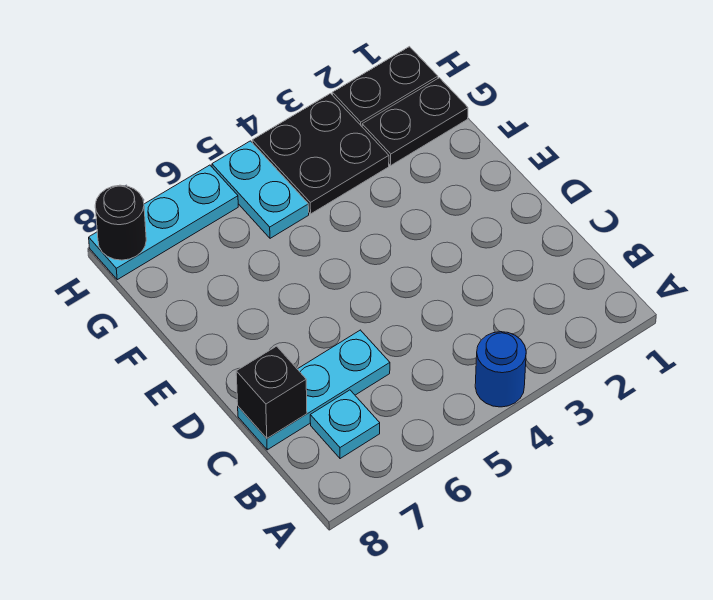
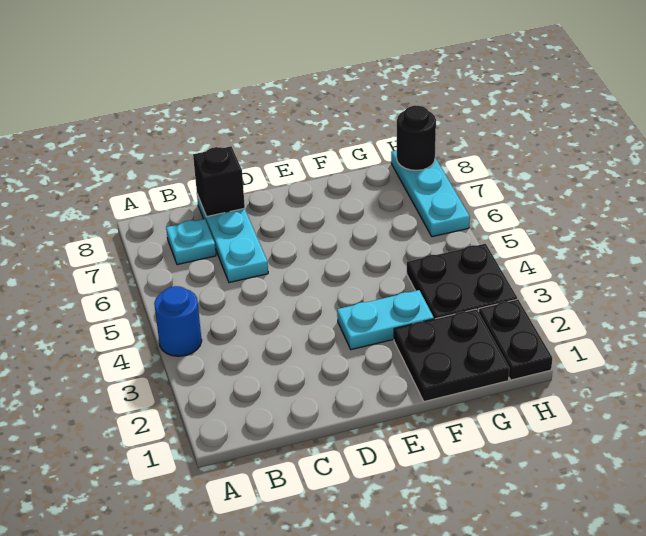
black plate G1:G2 level 1 -> black plate F1:G2 level 1
cyan plate G5:H5 level 1 -> cyan plate E3:F3 level 1

